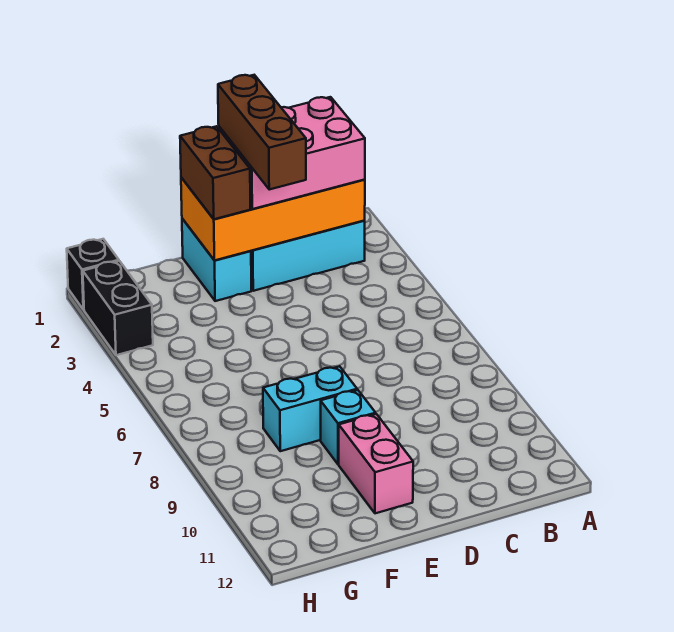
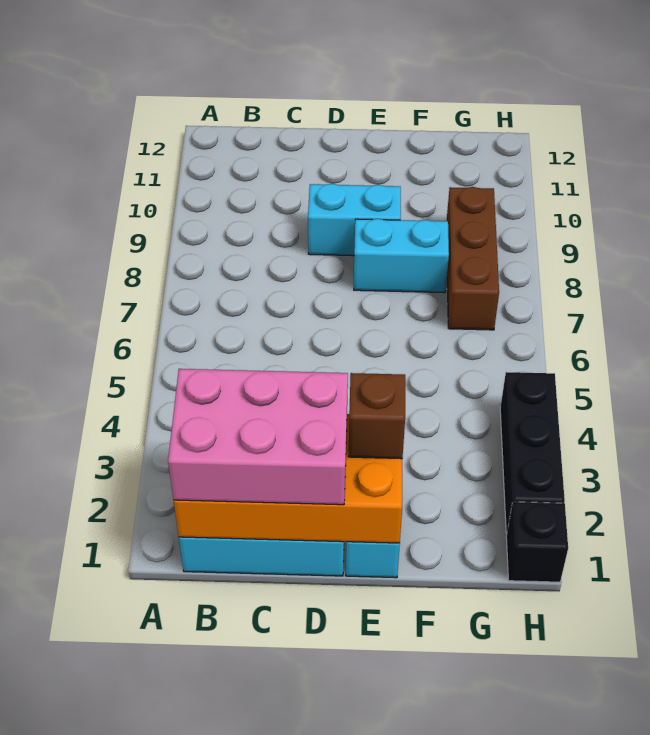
brown brick D1:D3 level 4 -> brown brick G7:G9 level 1
brown brick E1:E2 level 3 -> brown brick E2 level 3
cyan brick E9 level 1 -> cyan brick D9:E9 level 1
pink brick E10:E11 level 1 -> none
black brick H2:H3 level 1 -> black brick H2:H4 level 1

